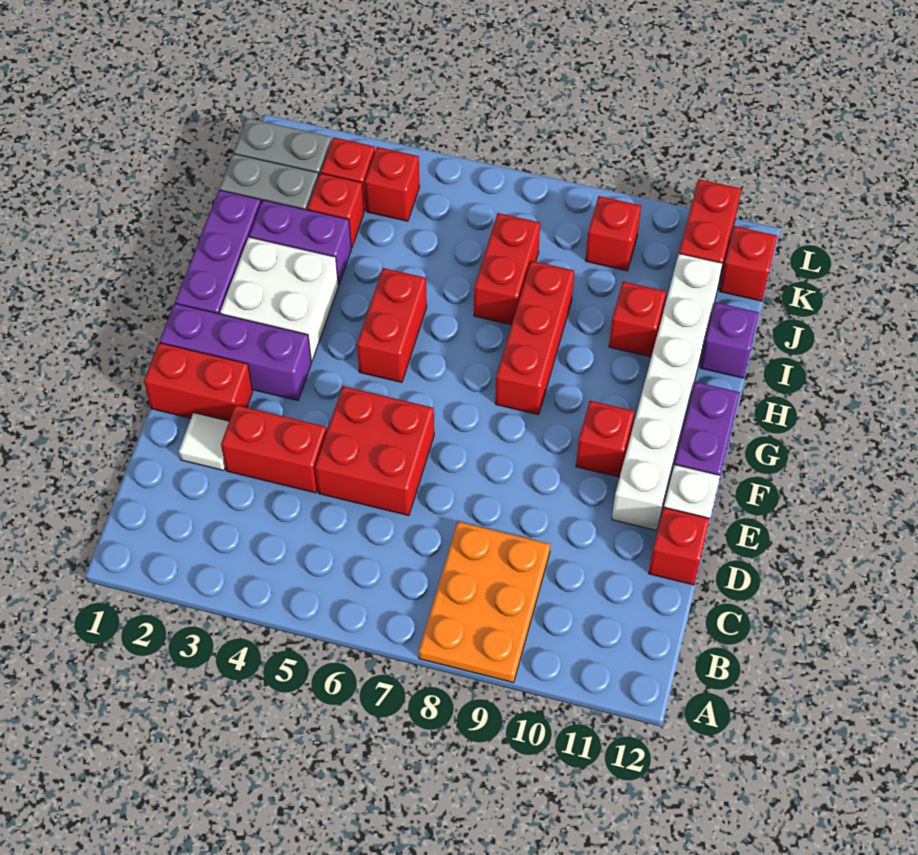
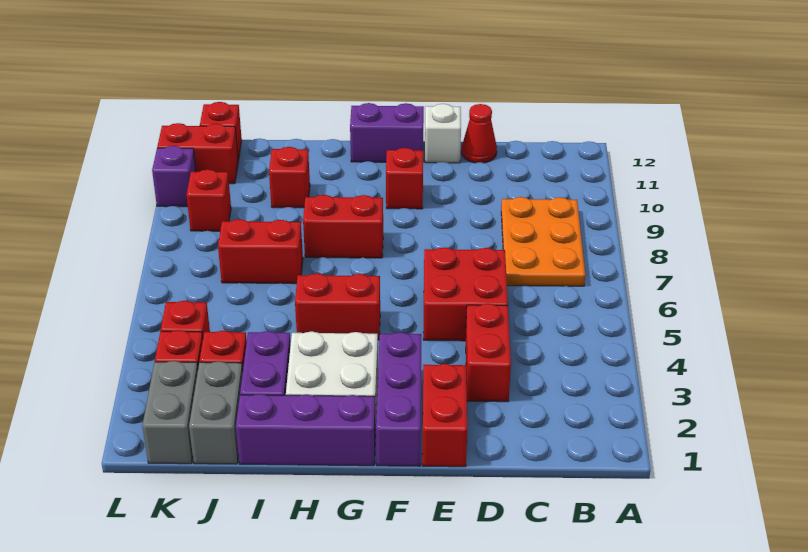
orange plate A8:C9 level 1 -> orange plate B7:C9 level 1
white tile D2 level 1 -> none
red brick D12 level 1 -> red cone D12 level 1
white brick E11:J11 level 1 -> none
red brick G8:I8 level 1 -> red brick G8:H8 level 1
purple brick I12 level 1 -> purple brick L10 level 1

